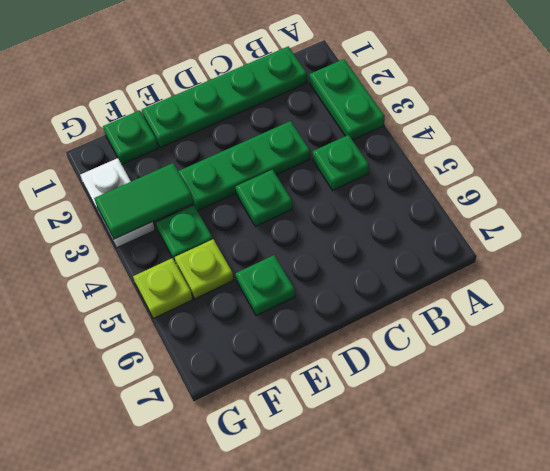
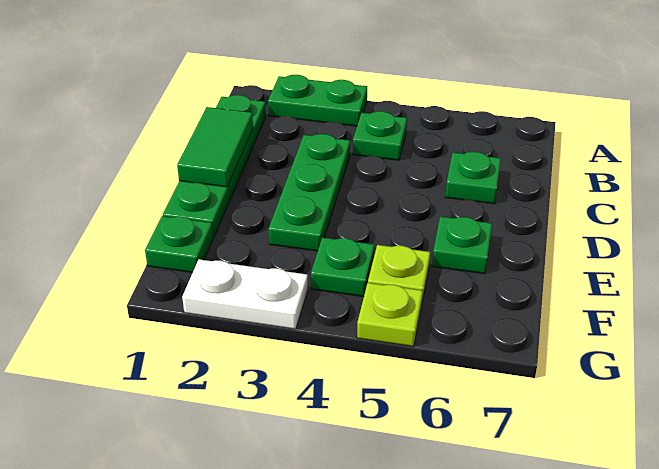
green plate D4 level 1 -> green plate C6 level 1
green tile F3:G3 level 2 -> green tile C1:D1 level 2

